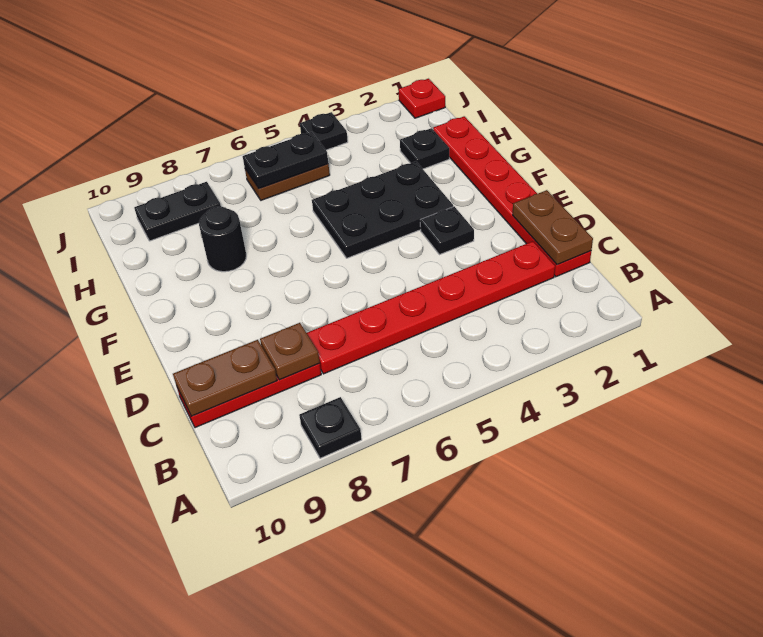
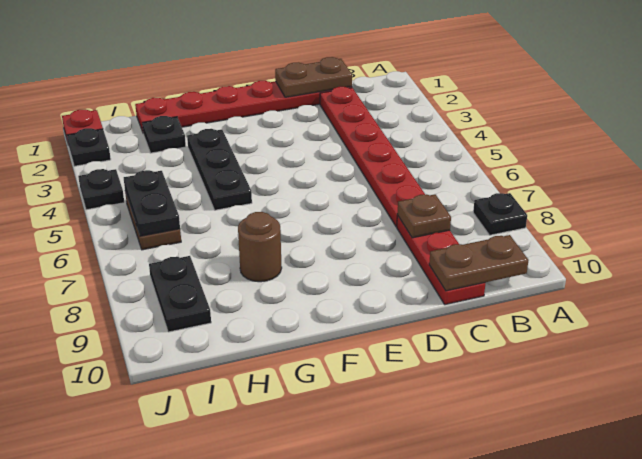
brown plate C9:C10 level 2 -> brown plate B10:C10 level 2
black plate E3 level 1 -> black plate J2 level 1
black plate F3:G5 level 1 -> black plate G3:G5 level 1
black round brick G8 level 1 -> brown round brick G8 level 1

